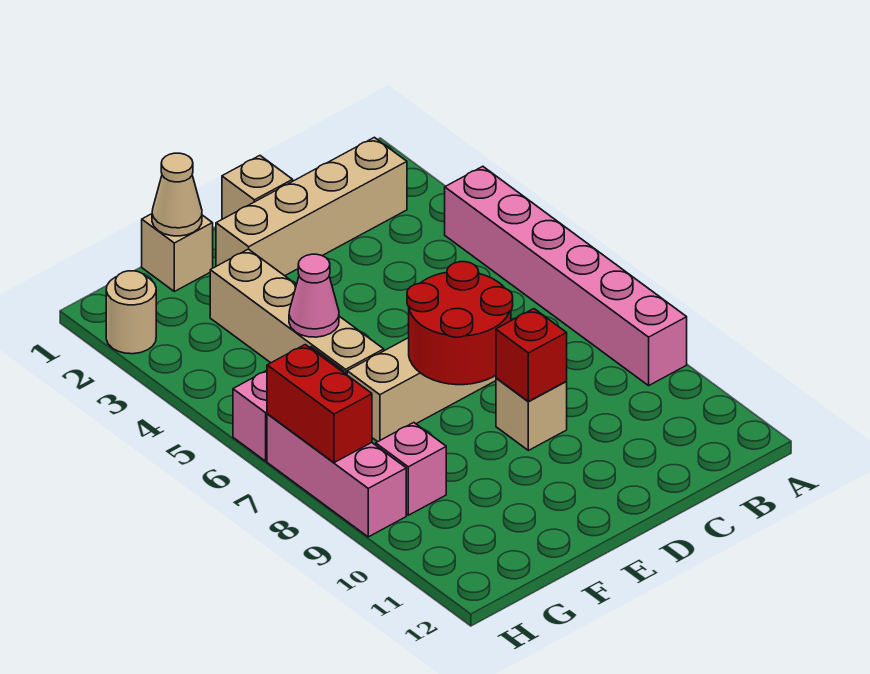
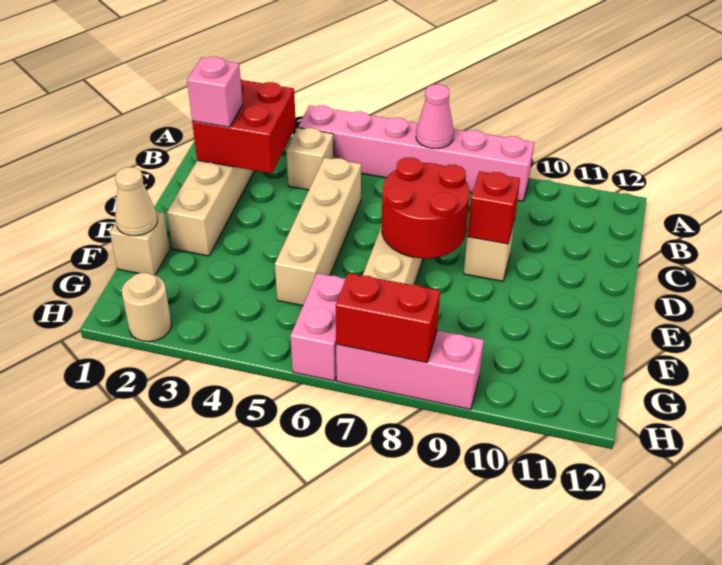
none -> red brick B2:C3 level 2
tan brick D1 level 1 -> tan brick B4 level 1
tan brick F3:F6 level 1 -> tan brick C5:F5 level 1
pink cone F5 level 2 -> pink cone A7 level 2
pink brick G9 level 1 -> pink brick C2 level 3

